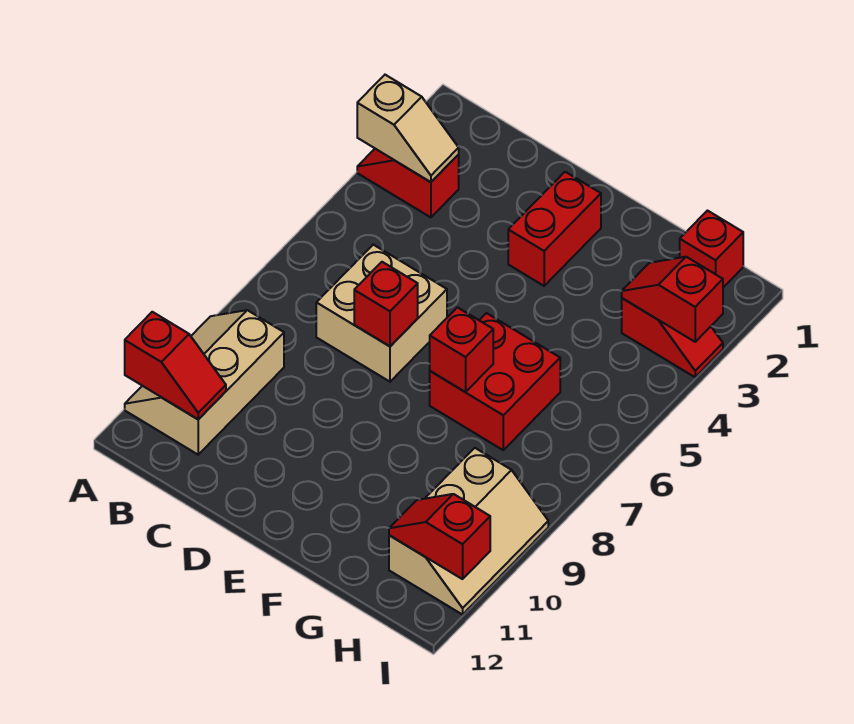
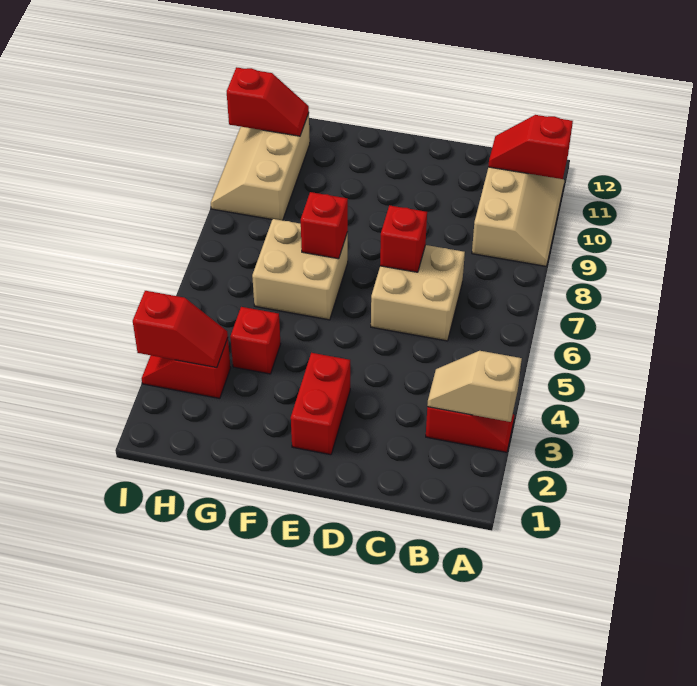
red brick F6:G7 level 1 -> tan brick F6:G7 level 1
red brick H1 level 1 -> red brick G4 level 1

